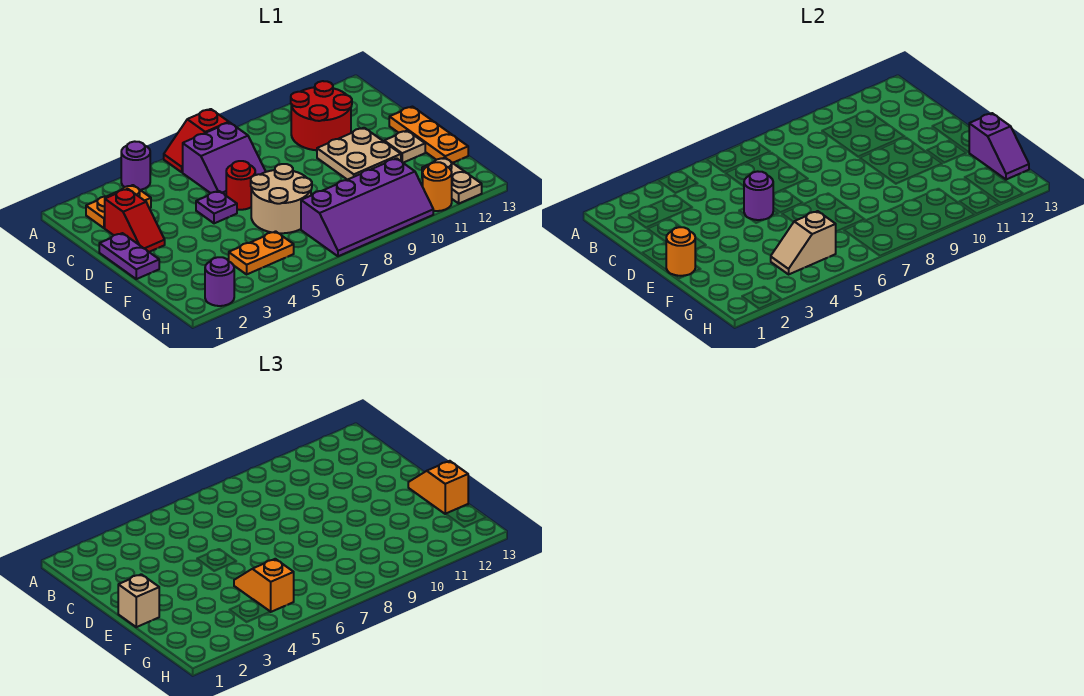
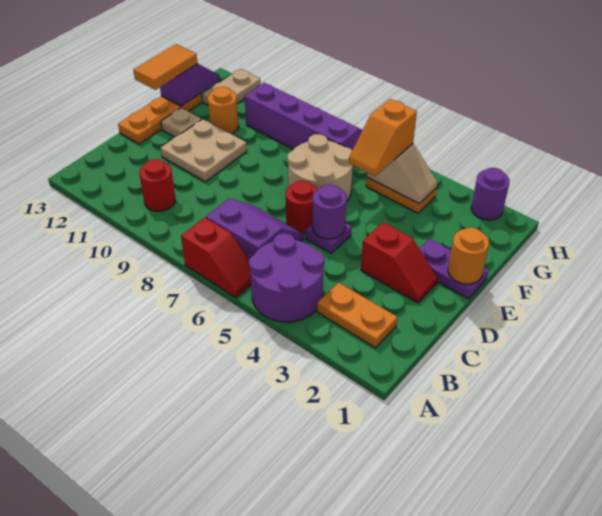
purple round brick A4 level 1 -> purple round brick A4:B5 level 1
red round brick B10:C11 level 1 -> red round brick B10 level 1
red slope C2:D2 level 1 top C -> red slope D2:D3 level 1 top 3
purple plate D1:E1 level 1 -> purple plate E1:E2 level 1
tan brick E1 level 3 -> none
orange slope E13:F13 level 3 top F -> orange tile E13:F13 level 3
orange round brick H11 level 1 -> orange round brick F11 level 1

